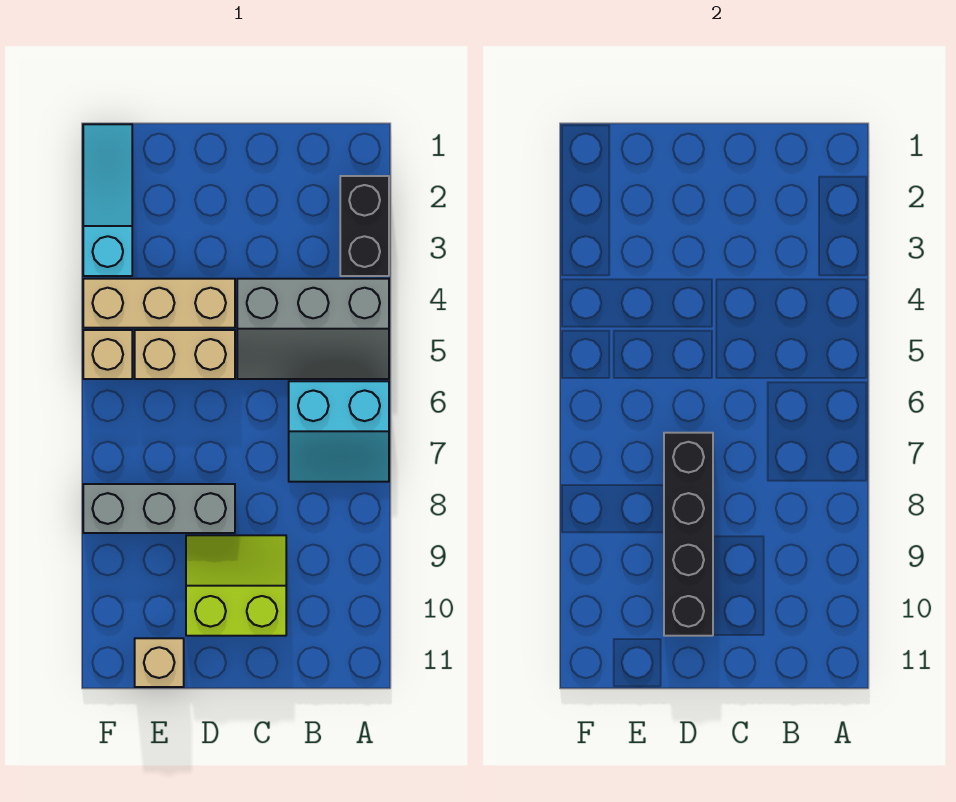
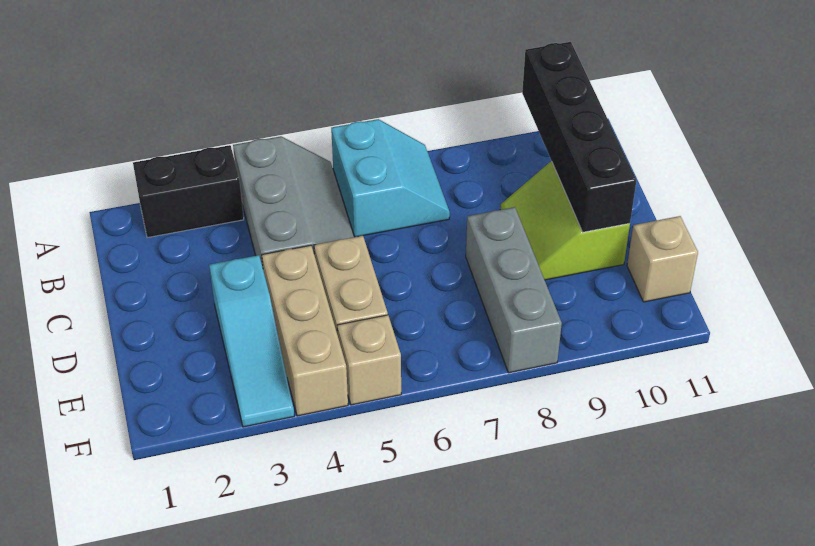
black brick D7:D10 level 2 -> black brick A10:D10 level 2
cyan slope F1:F3 level 1 top 3 -> cyan slope D3:F3 level 1 top D

